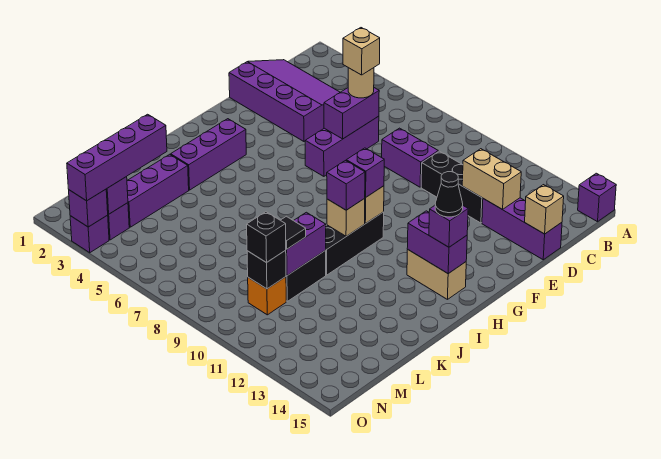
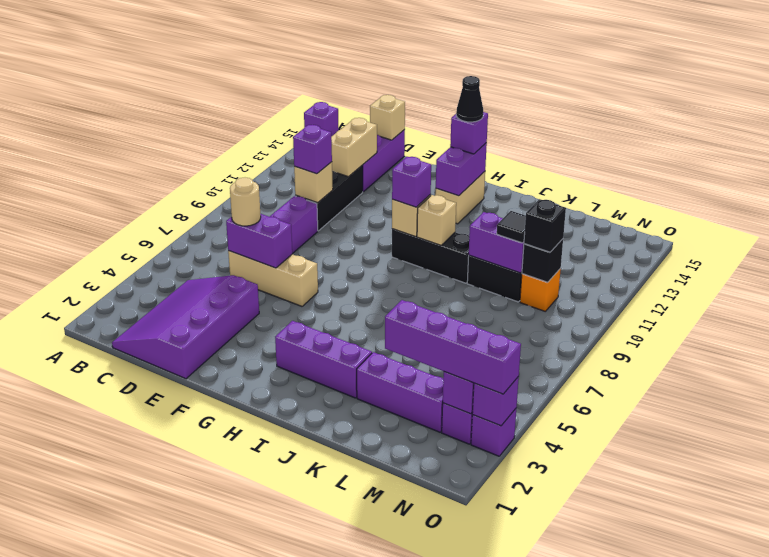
purple brick D6:F6 level 1 -> tan brick D6:F6 level 1
tan brick D6 level 4 -> tan brick D10 level 2
purple brick I10 level 3 -> purple brick D10 level 3

